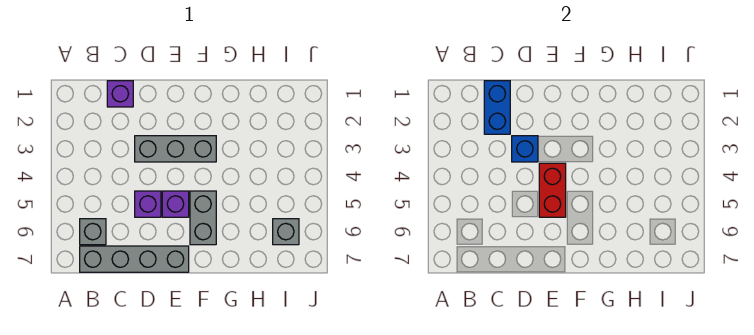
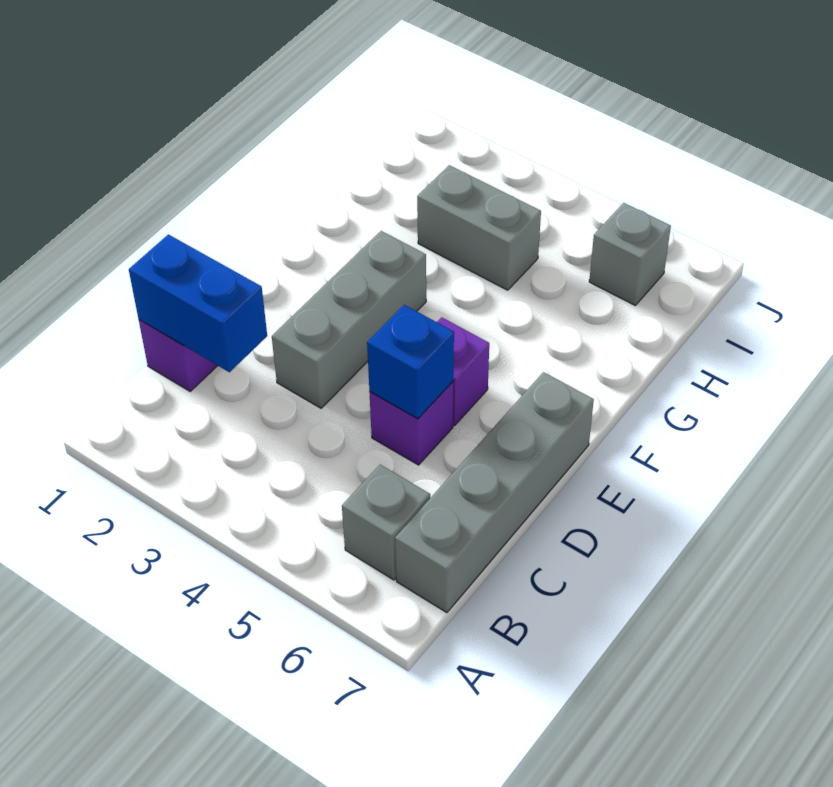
blue brick D3 level 2 -> blue brick D5 level 2
red brick E4:E5 level 2 -> none
grey brick F5:F6 level 1 -> grey brick H3:H4 level 1

